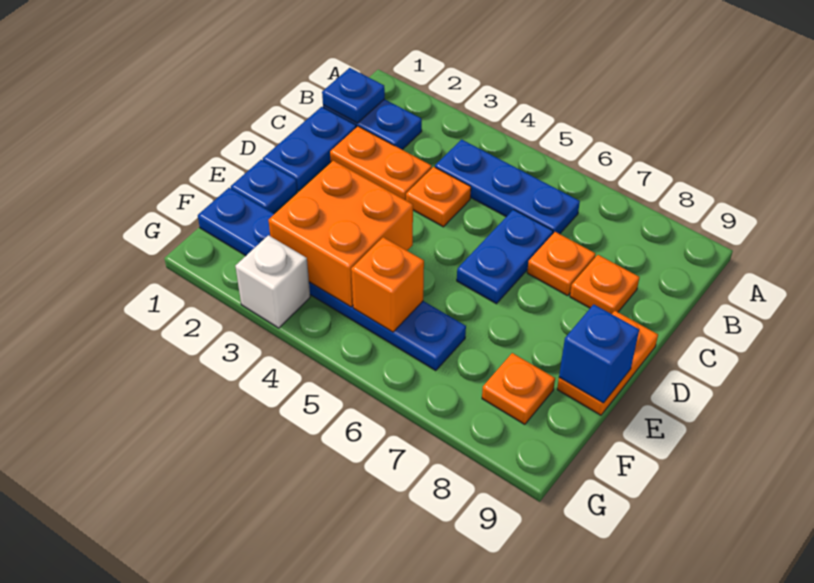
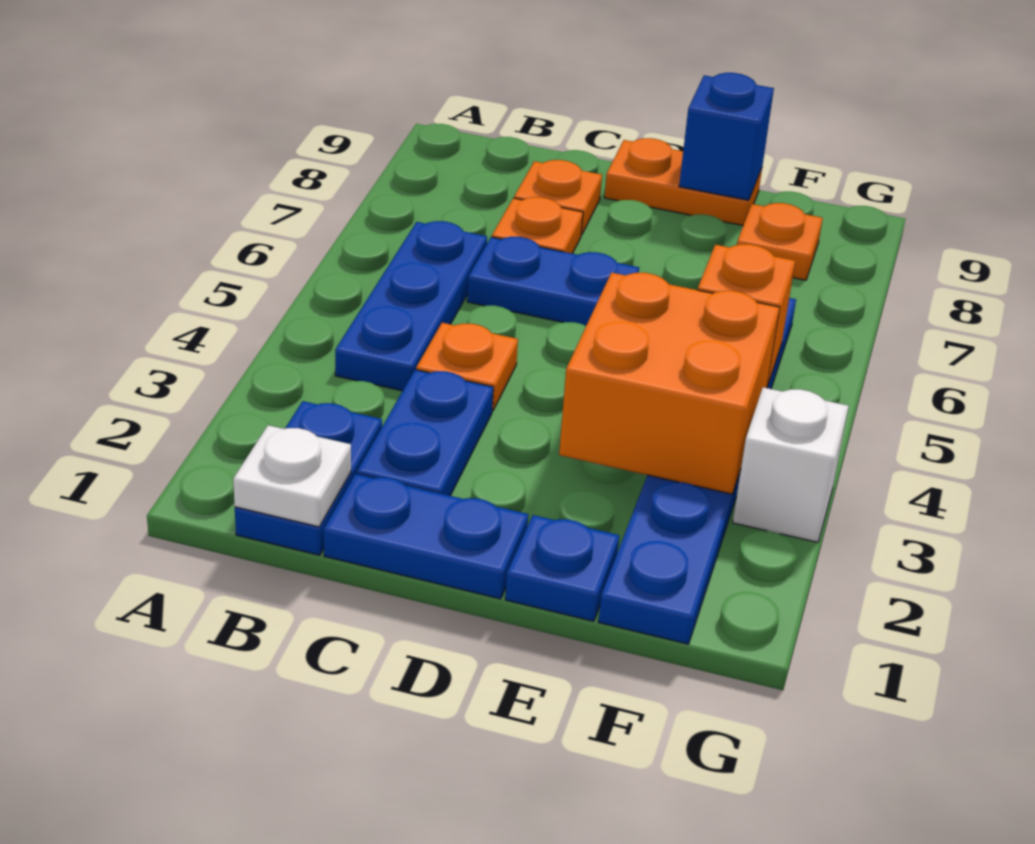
blue plate B1 level 2 -> white plate B1 level 2
orange plate C2:C3 level 1 -> blue plate C2:C3 level 1

